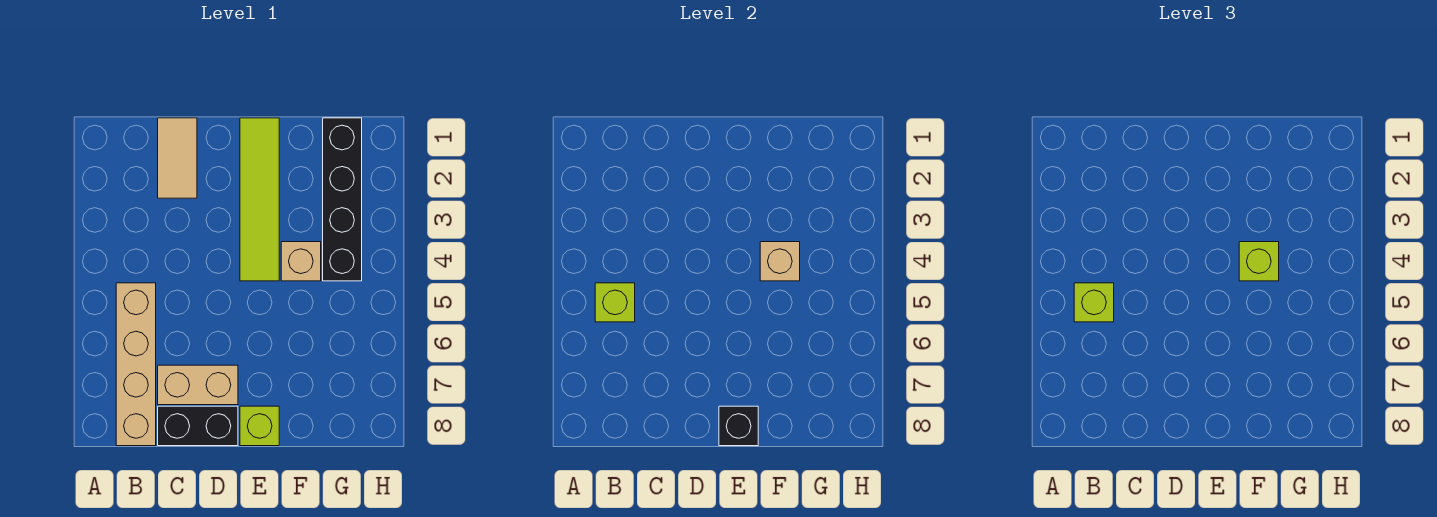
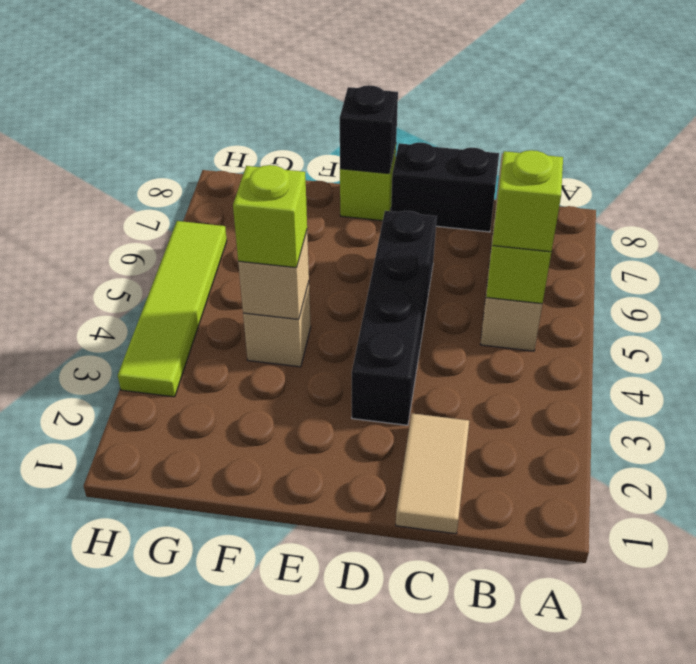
tan brick C7:D7 level 1 -> none
lime tile E1:E4 level 1 -> lime tile H3:H6 level 1
black brick G1:G4 level 1 -> black brick D3:D6 level 1

